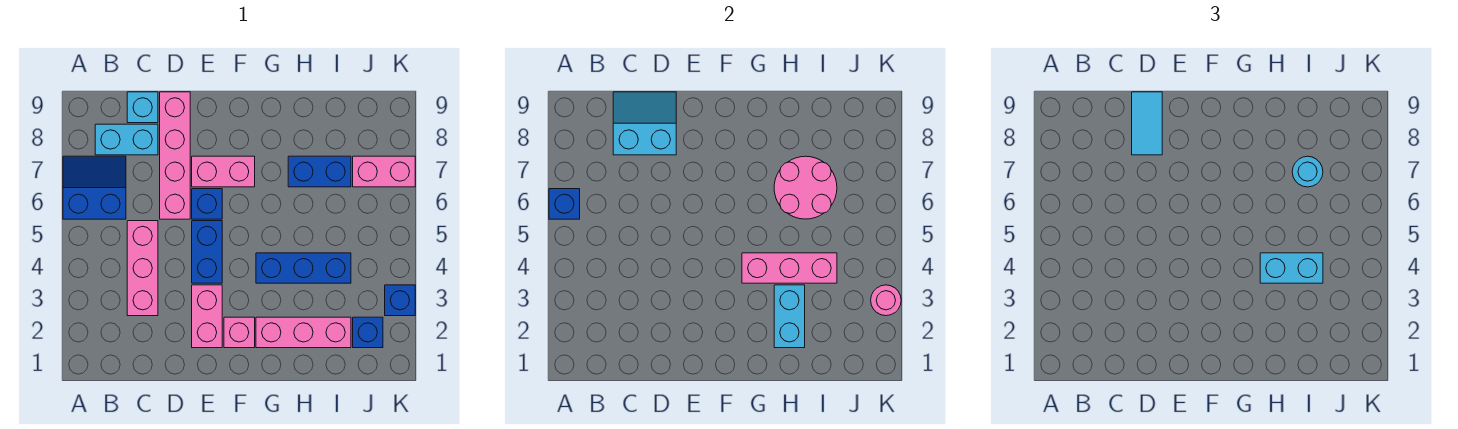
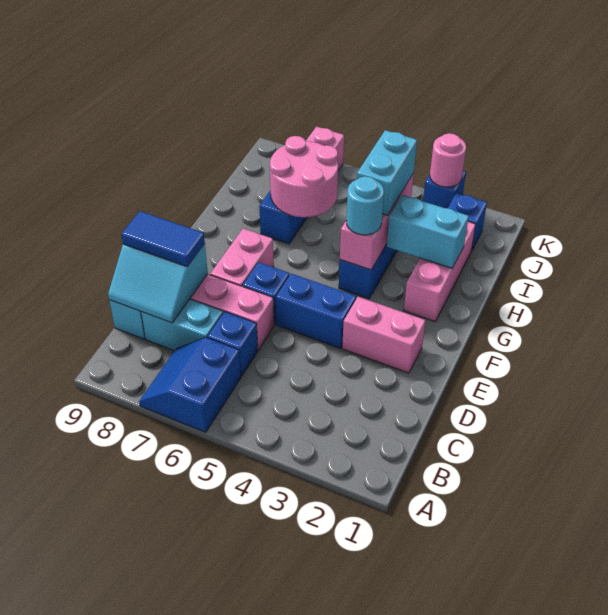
blue brick A6 level 2 -> blue brick C6 level 1
cyan brick B8:C8 level 1 -> cyan brick C7:C8 level 1
pink brick C3:C5 level 1 -> none
cyan slope C8:D9 level 2 top 8 -> cyan slope C8:D9 level 2 top D
cyan tile D8:D9 level 3 -> blue tile D8:D9 level 3
pink brick F2 level 1 -> none
cyan round brick I7 level 3 -> cyan round brick G4 level 3

